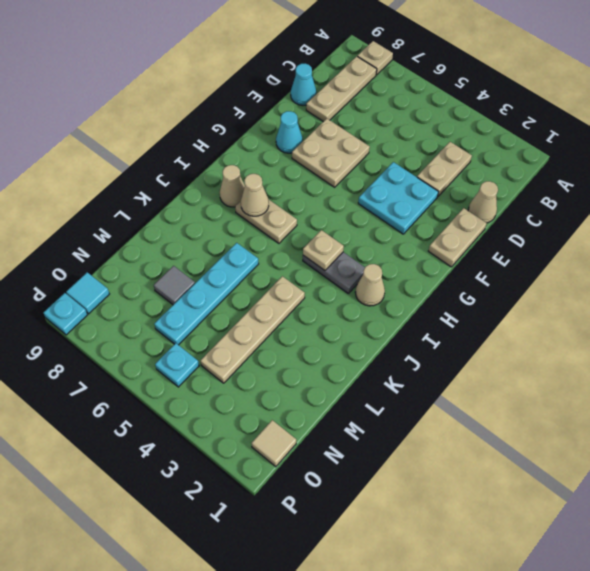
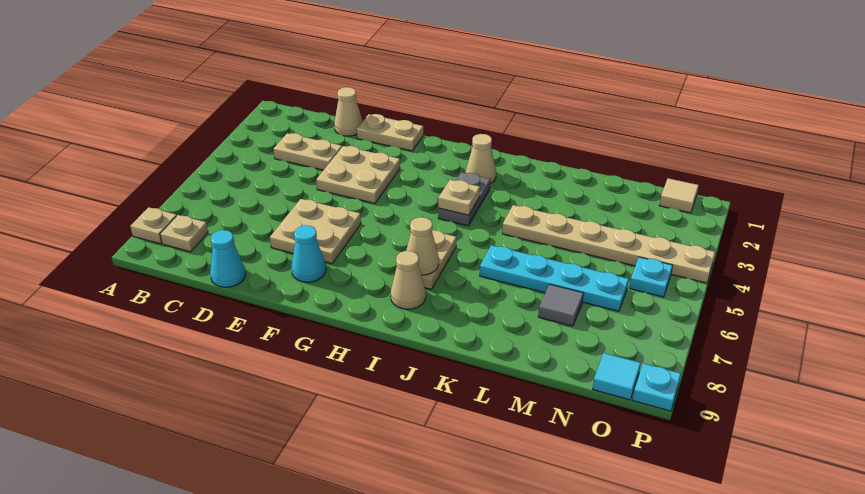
tan plate B8:D8 level 1 -> tan plate B8 level 1
cyan plate E3:F4 level 1 -> tan plate E3:F4 level 1
tan plate K4:N4 level 1 -> tan plate K4:P4 level 1

